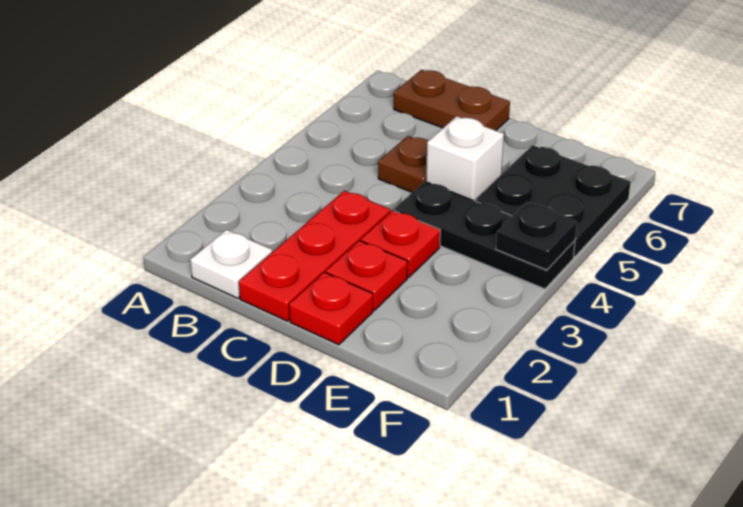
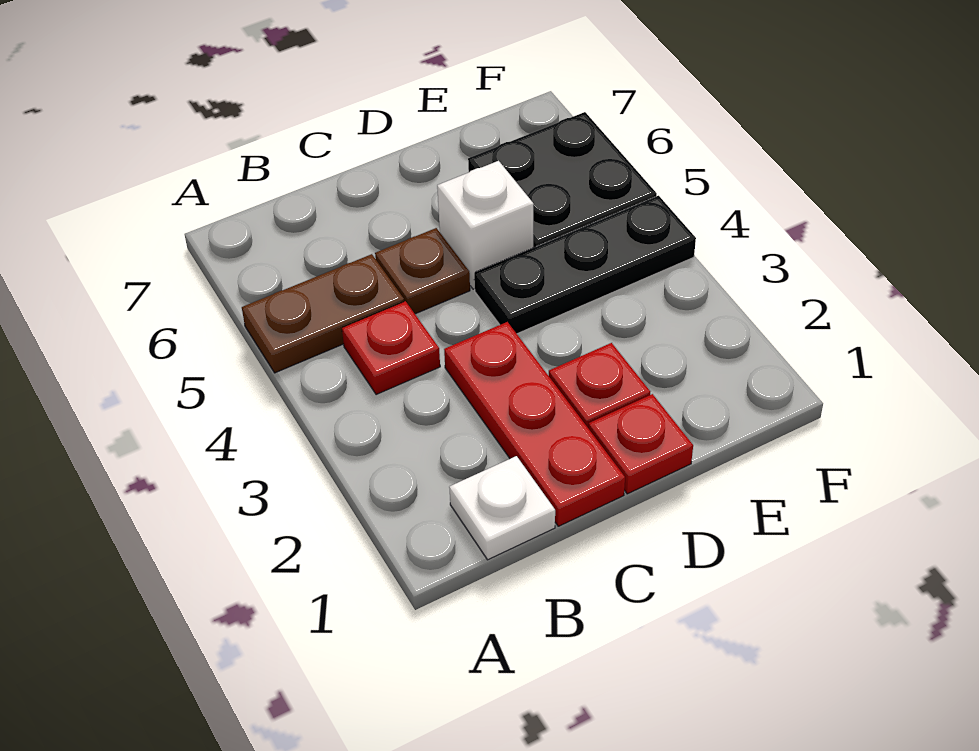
brown plate B7:C7 level 1 -> brown plate A5:B5 level 1
red plate D3 level 1 -> red plate B4 level 1
black plate F4 level 2 -> none

